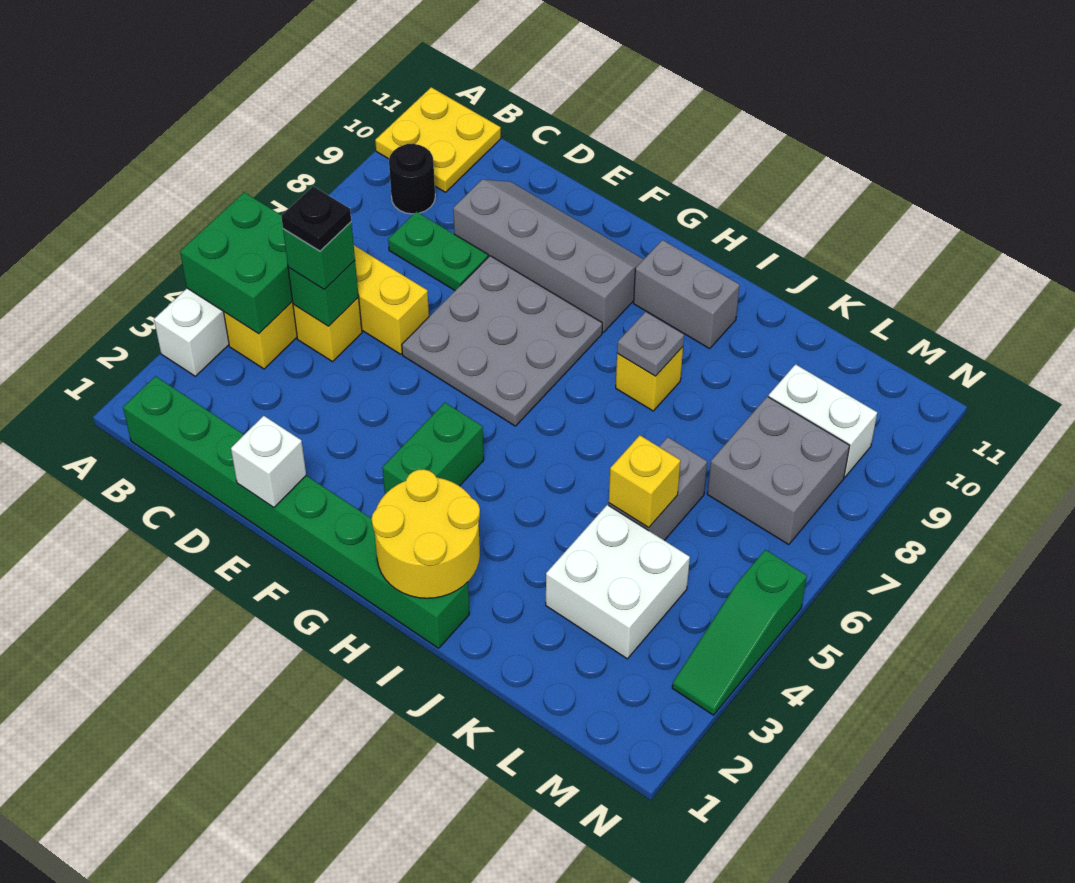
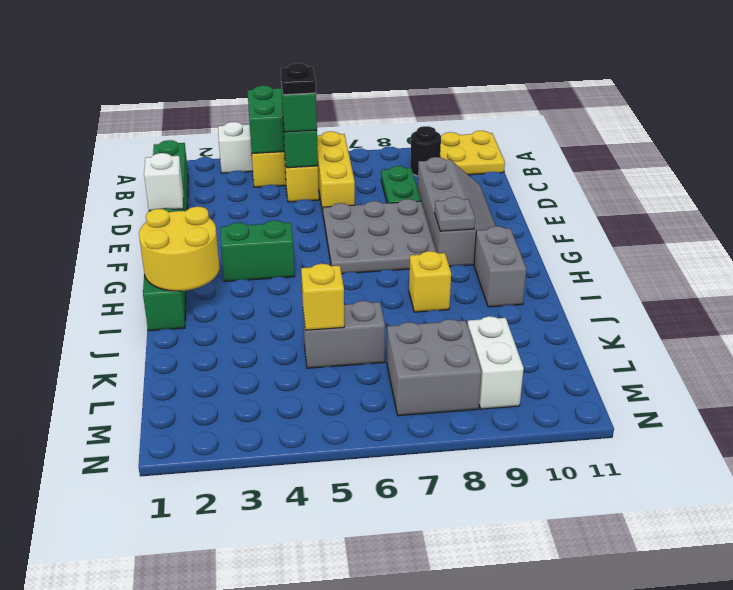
grey plate I8 level 2 -> grey plate G9 level 2
white brick K3:L4 level 1 -> none
green slope N3:N5 level 1 top 5 -> none

